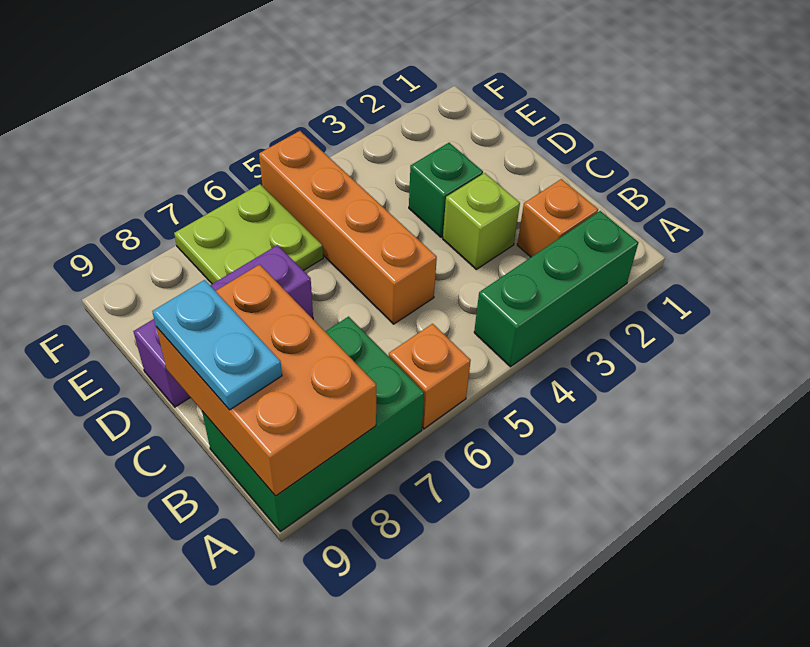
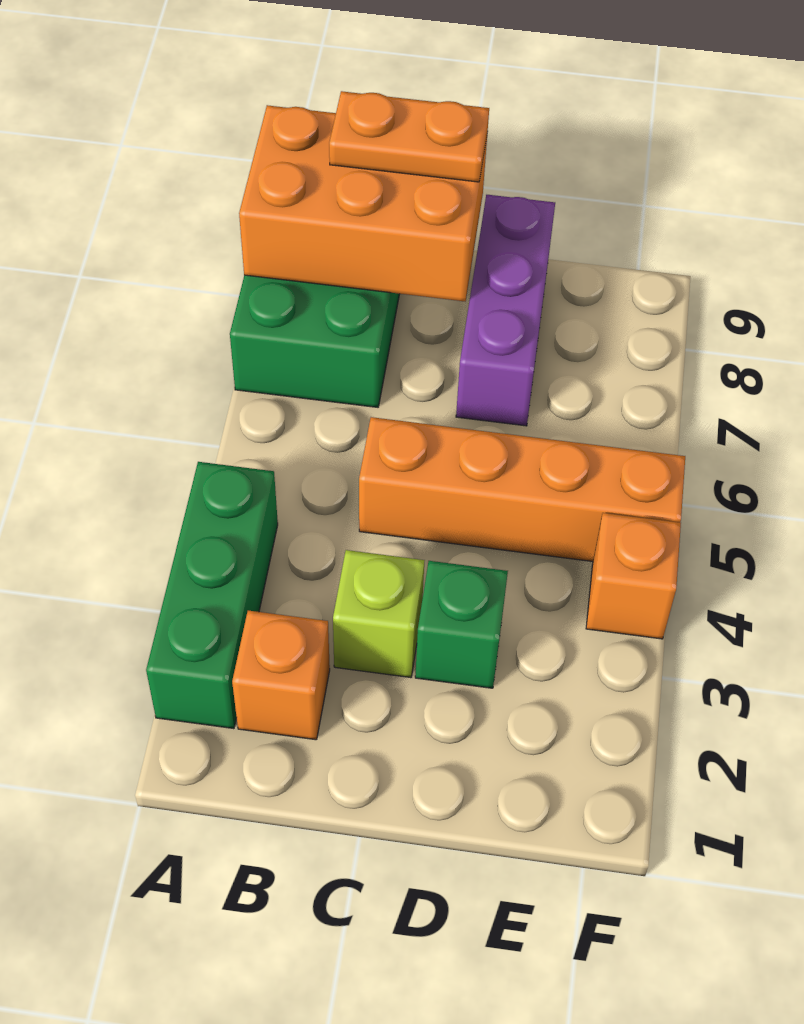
orange brick A6 level 1 -> orange brick F4 level 1
cyan plate B9:C9 level 3 -> orange plate B9:C9 level 3
lime plate E6:F7 level 1 -> none

